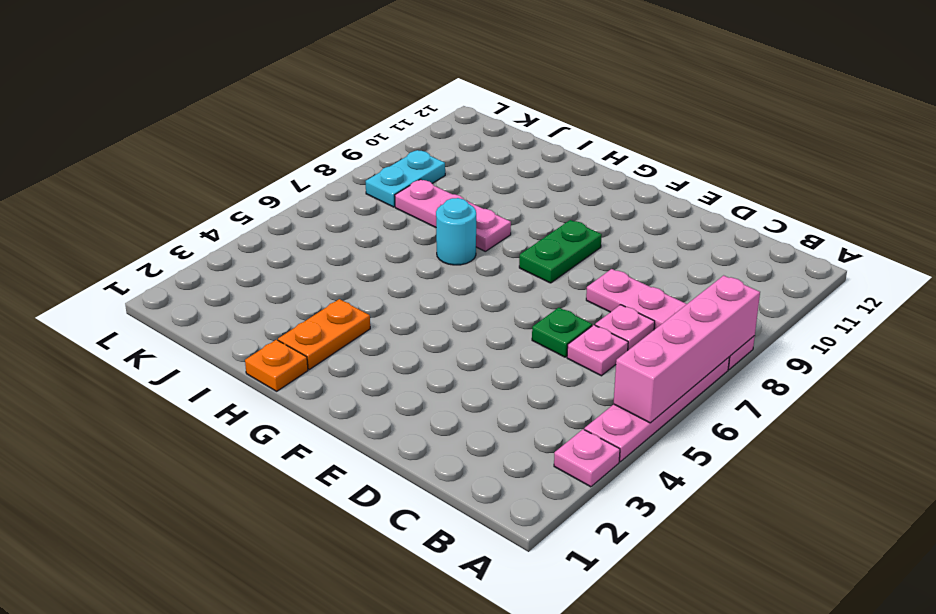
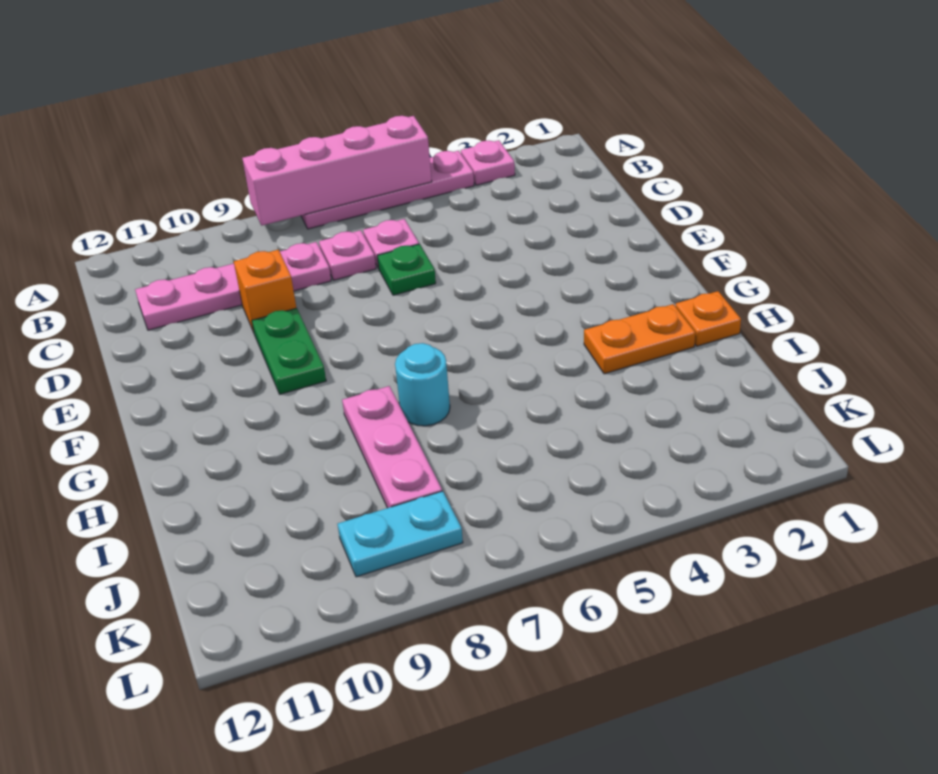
pink plate A8:D8 level 1 -> pink plate C8:C11 level 1
none -> orange brick D9 level 1
green plate F8:F9 level 1 -> green plate E9:F9 level 1

